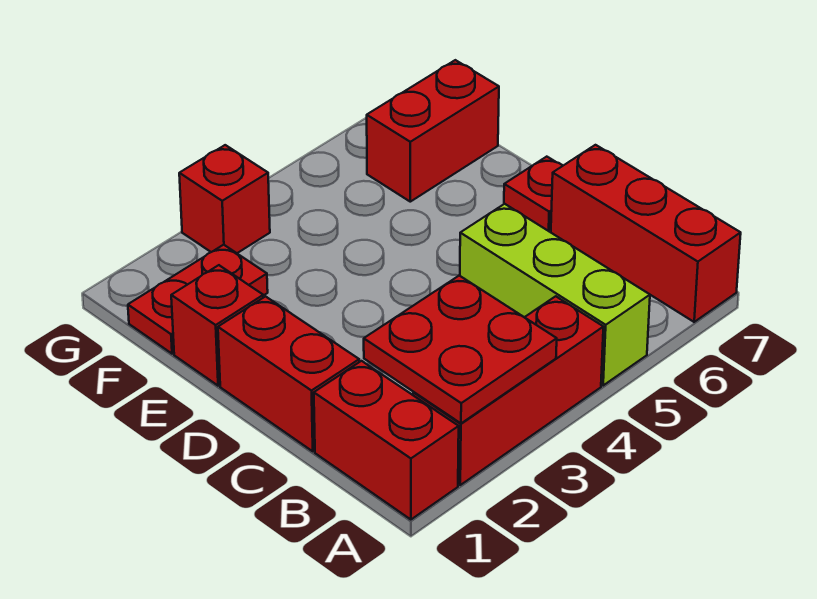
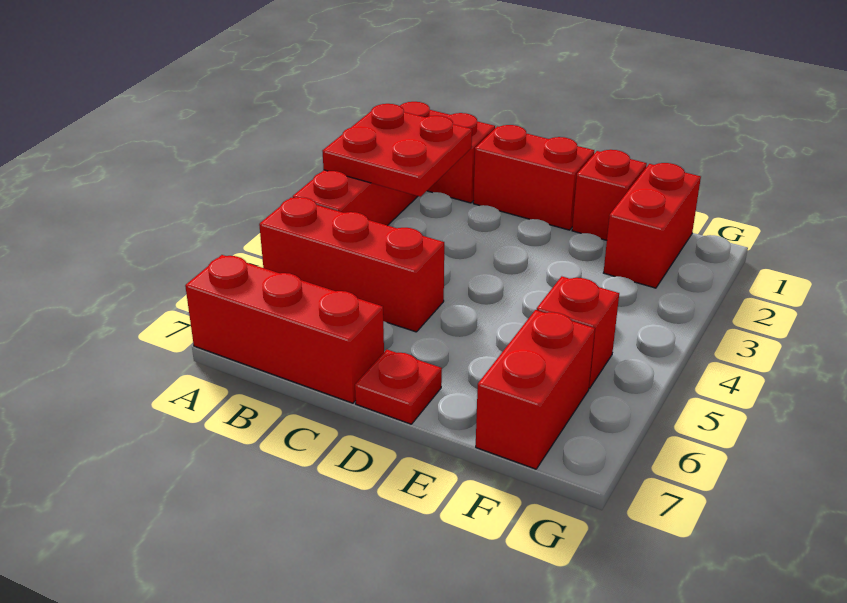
lime brick A5:C5 level 1 -> red brick A5:C5 level 1
red plate F1:F2 level 1 -> red brick F1:F2 level 1
red brick G3 level 1 -> red brick F5 level 1

